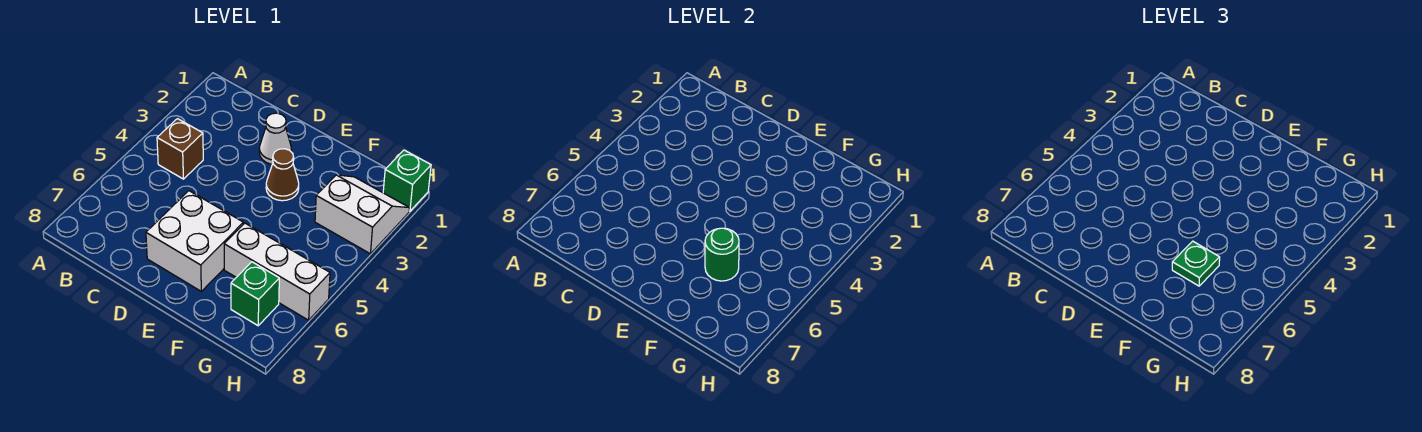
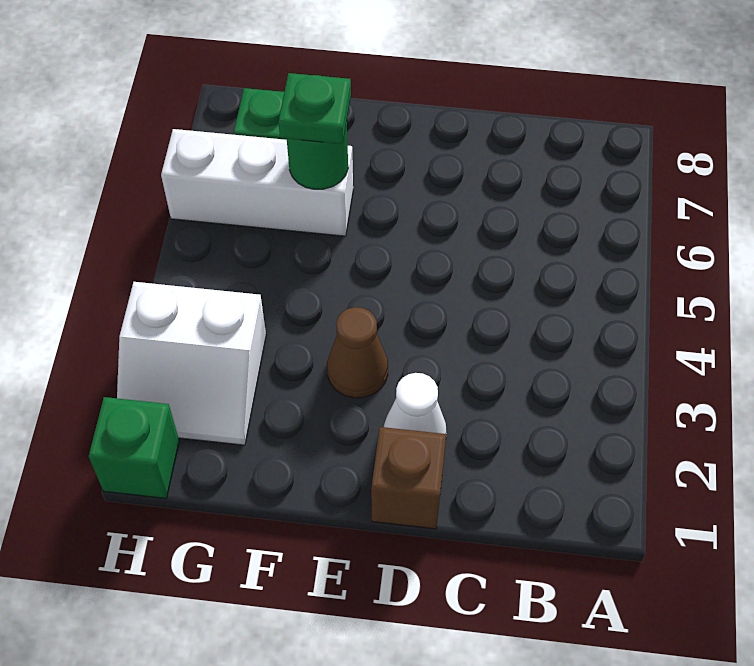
brown brick B4 level 1 -> brown brick D1 level 1
white brick D6:E7 level 1 -> none

